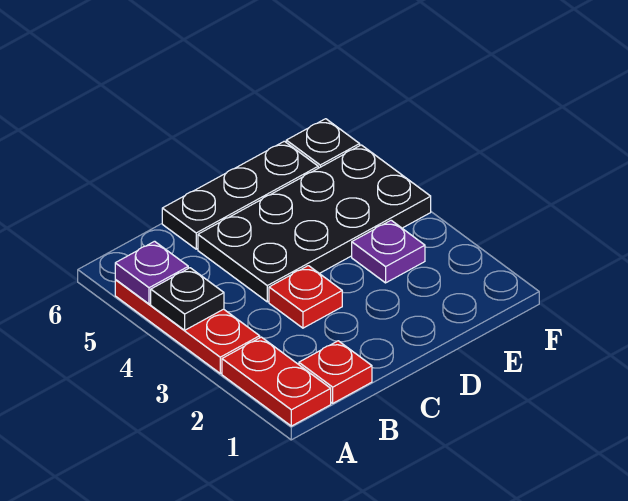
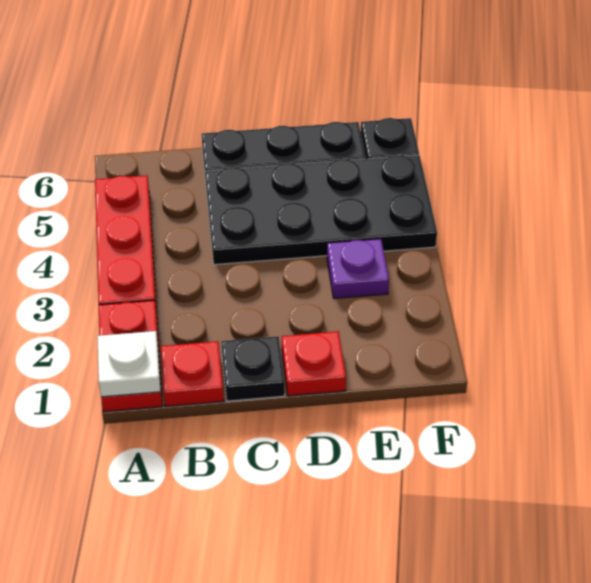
none -> white plate A1 level 2
black plate A4 level 2 -> black plate C1 level 1
purple plate A5 level 2 -> none
red plate C3 level 1 -> red plate D1 level 1

